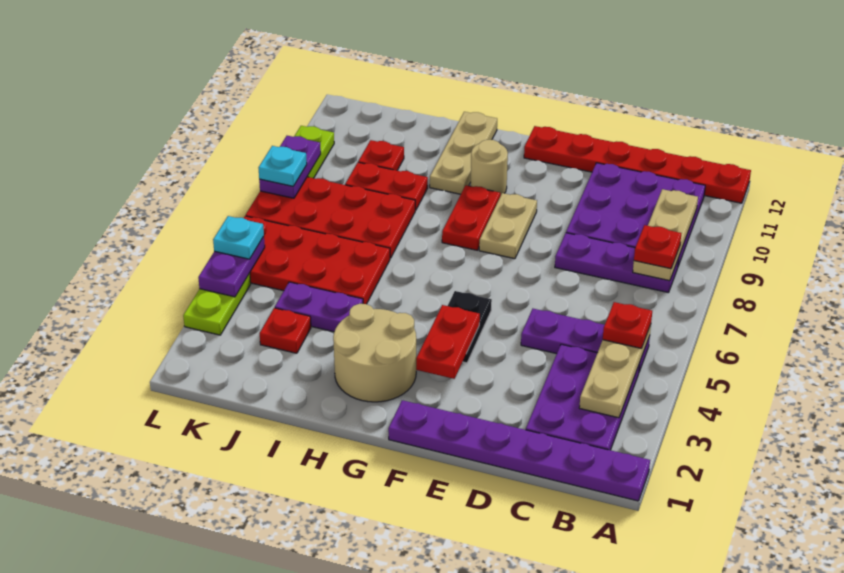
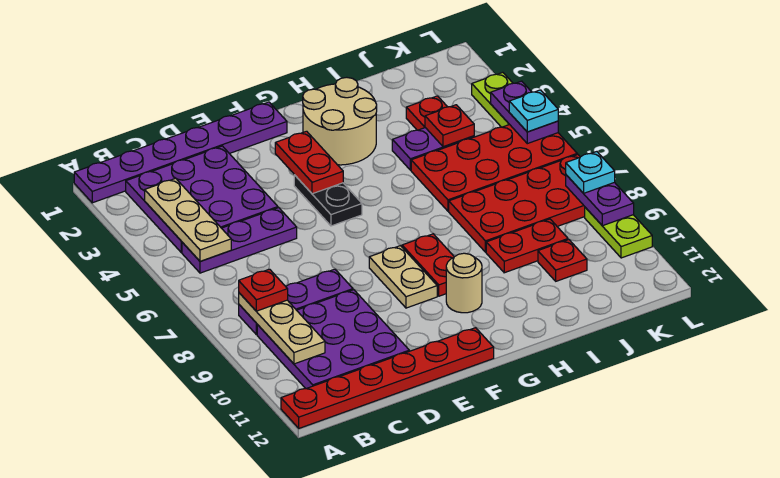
purple plate B2:C4 level 1 -> purple plate B2:D4 level 1
red plate B5 level 3 -> red plate J4 level 2
tan plate H10:H12 level 1 -> none

